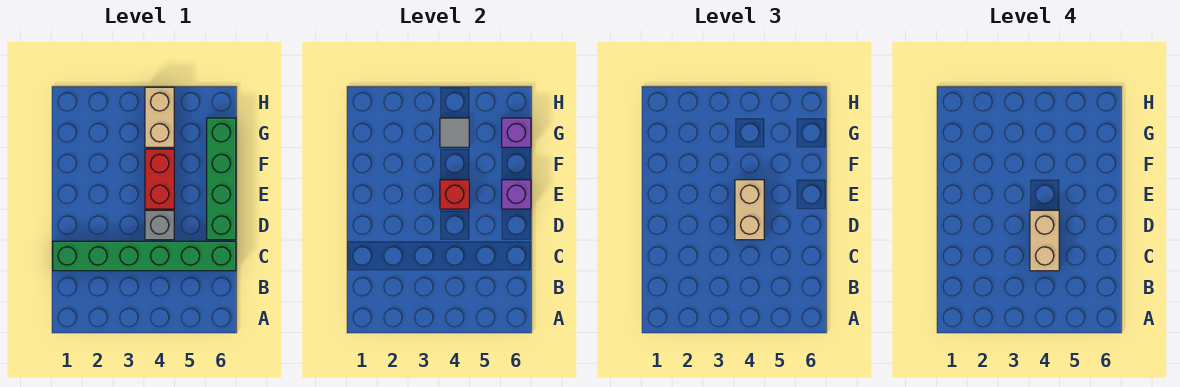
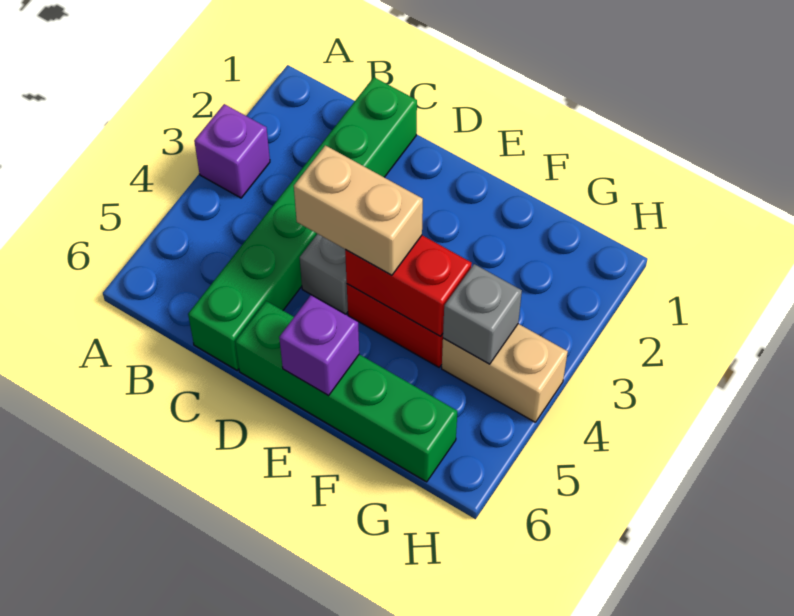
tan brick C4:D4 level 4 -> none
red brick E4 level 2 -> red brick E4:F4 level 2
grey tile G4 level 2 -> grey brick G4 level 2
purple brick G6 level 2 -> purple brick A3 level 1

